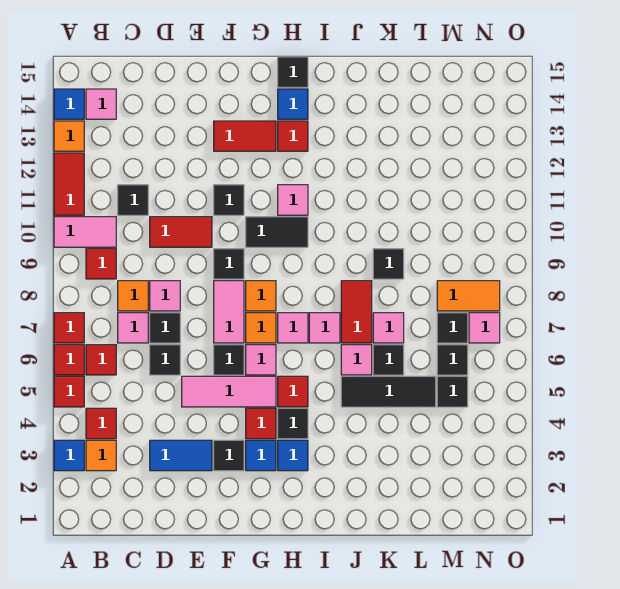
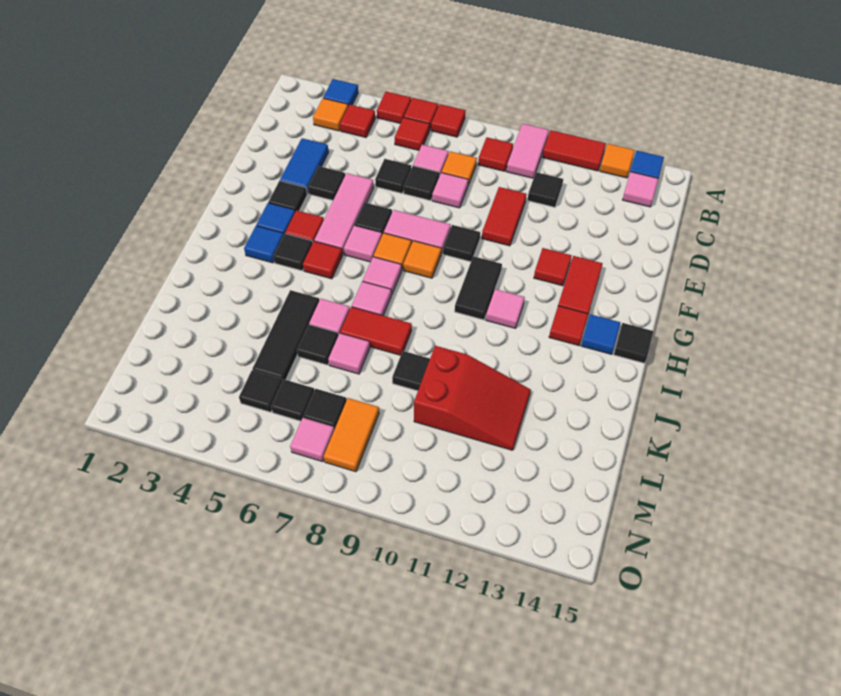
black tile F11 level 1 -> black tile E4 level 1
none -> red tile F12 level 1
none -> red slope K10:L12 level 1 top 10

